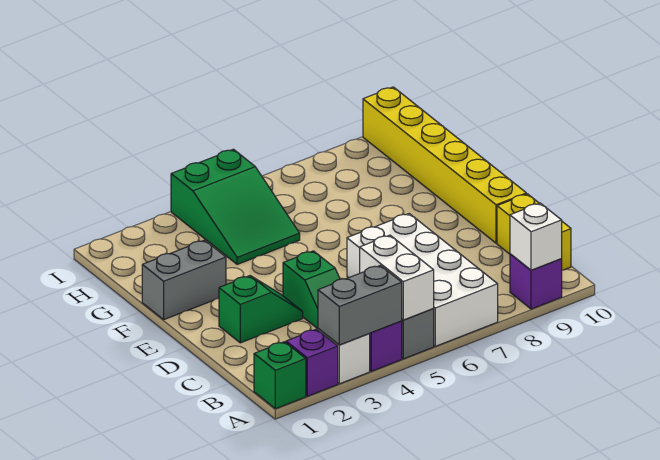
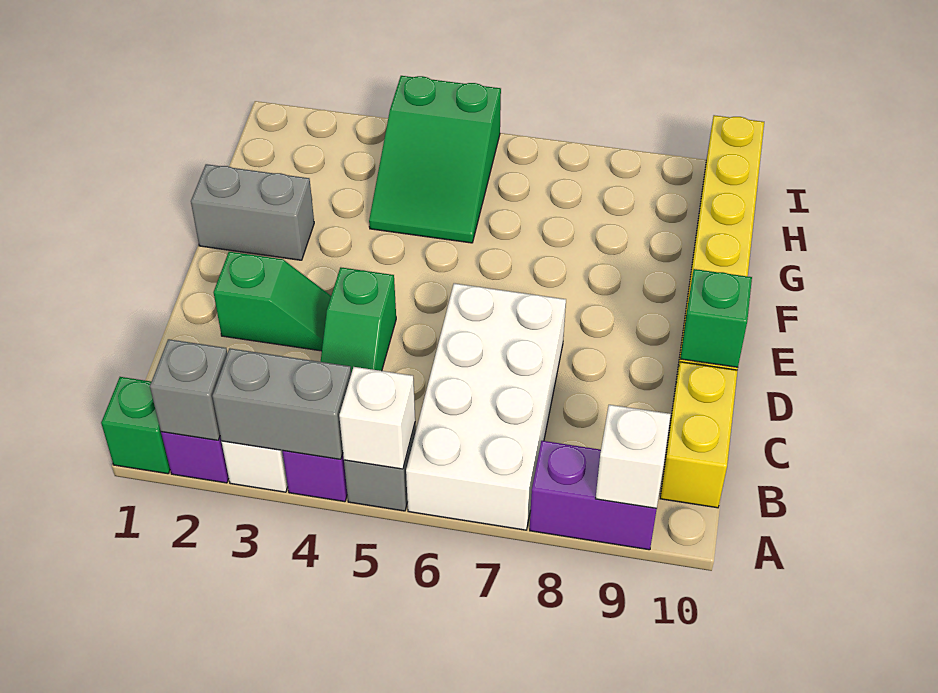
none -> grey brick A2 level 2
white brick A5:B5 level 2 -> white brick A5 level 2
purple brick A9 level 1 -> purple brick A8:A9 level 1
none -> green brick D10 level 2

